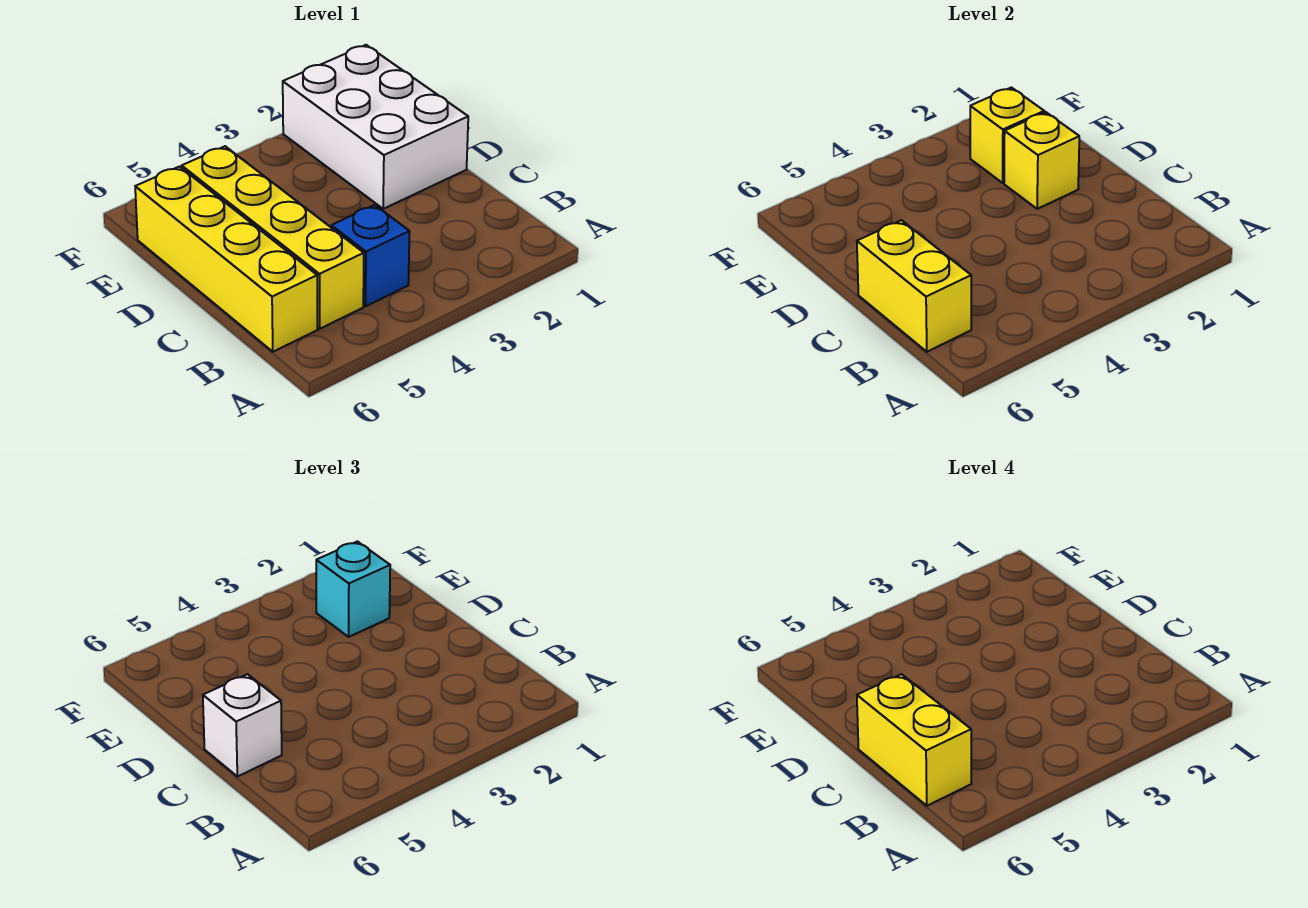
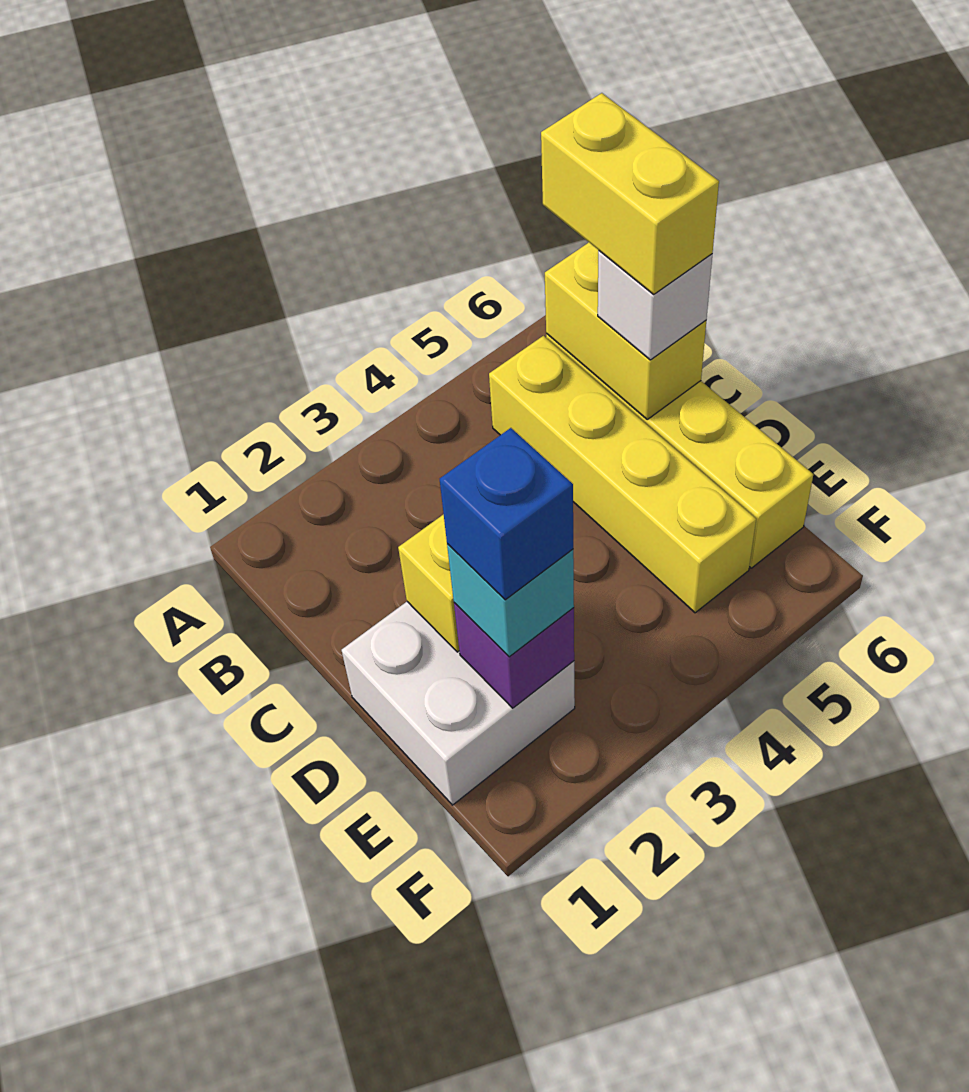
blue brick B4 level 1 -> blue brick E2 level 4
white brick D1:F2 level 1 -> white brick D1:E2 level 1
yellow brick E2 level 2 -> purple brick E2 level 2

